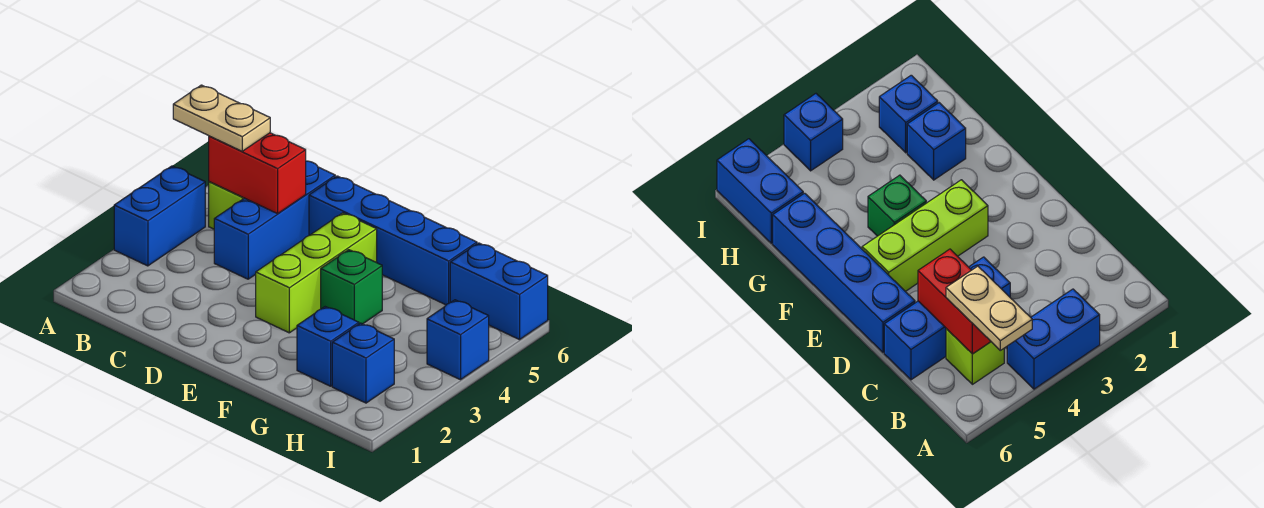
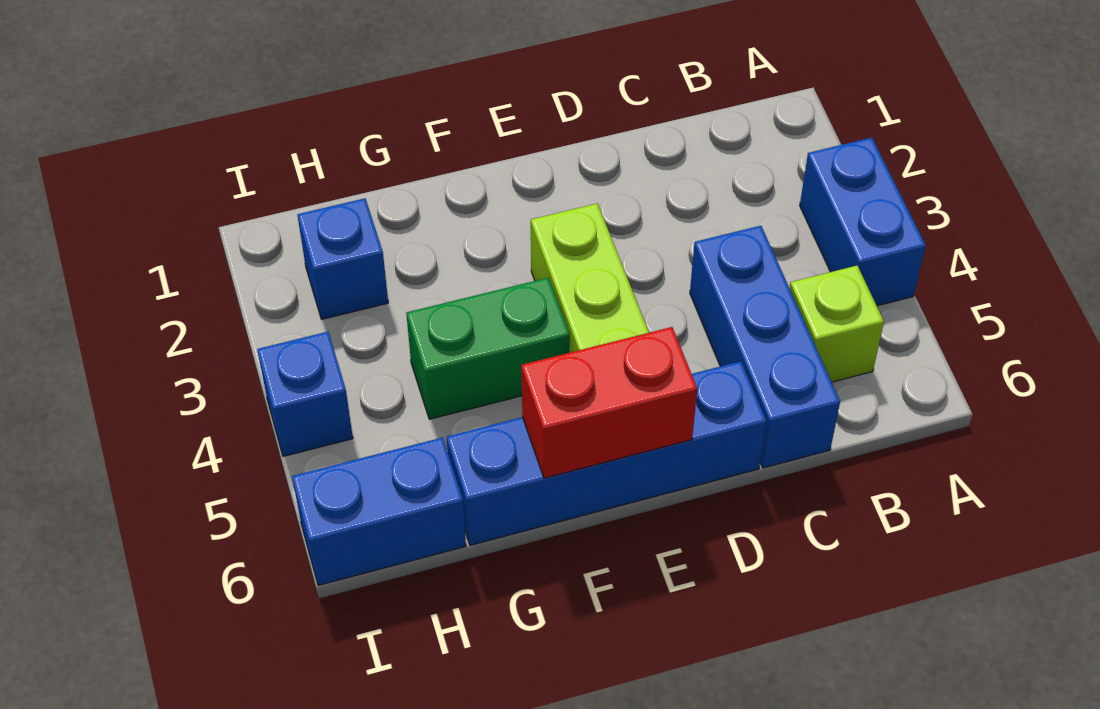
tan plate A5:B5 level 3 -> none
red brick B5:C5 level 2 -> red brick E6:F6 level 2
green brick F4 level 1 -> green brick F4:G4 level 1
blue brick G2 level 1 -> none

